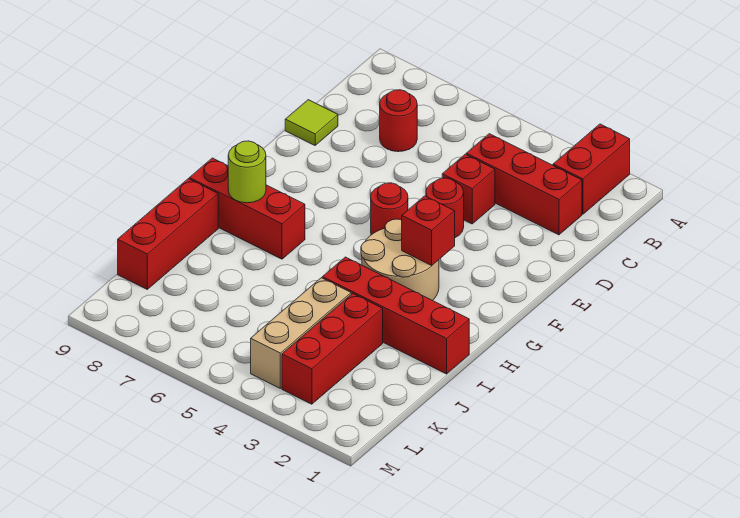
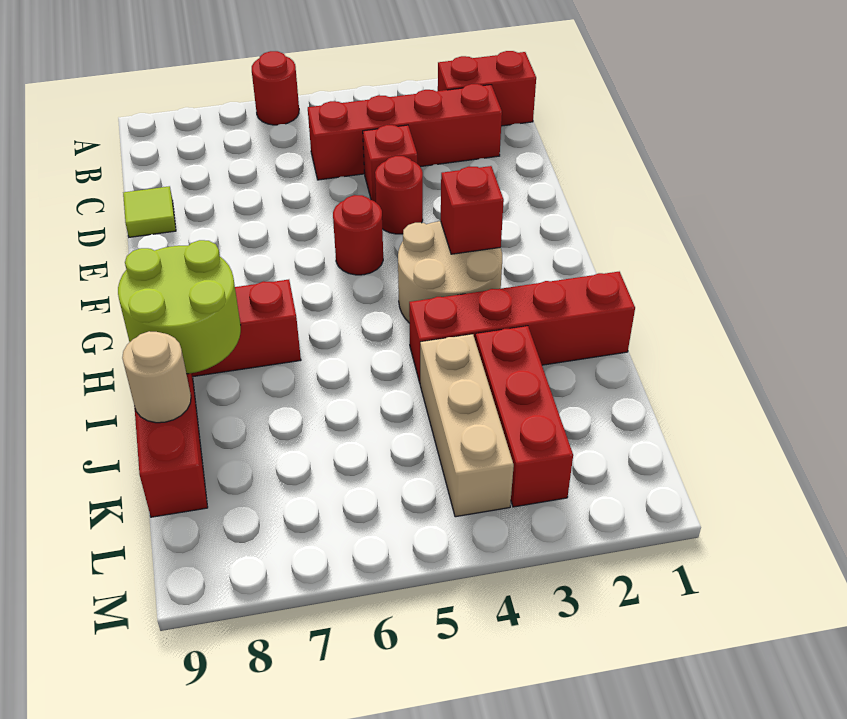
red brick A2:B2 level 1 -> red brick B1:B2 level 1
red brick C2:C4 level 1 -> red brick C2:C5 level 1
red round brick C7 level 1 -> red round brick A6 level 1
lime round brick H8 level 2 -> lime round brick H8:I9 level 2
none -> tan round brick J9 level 2

